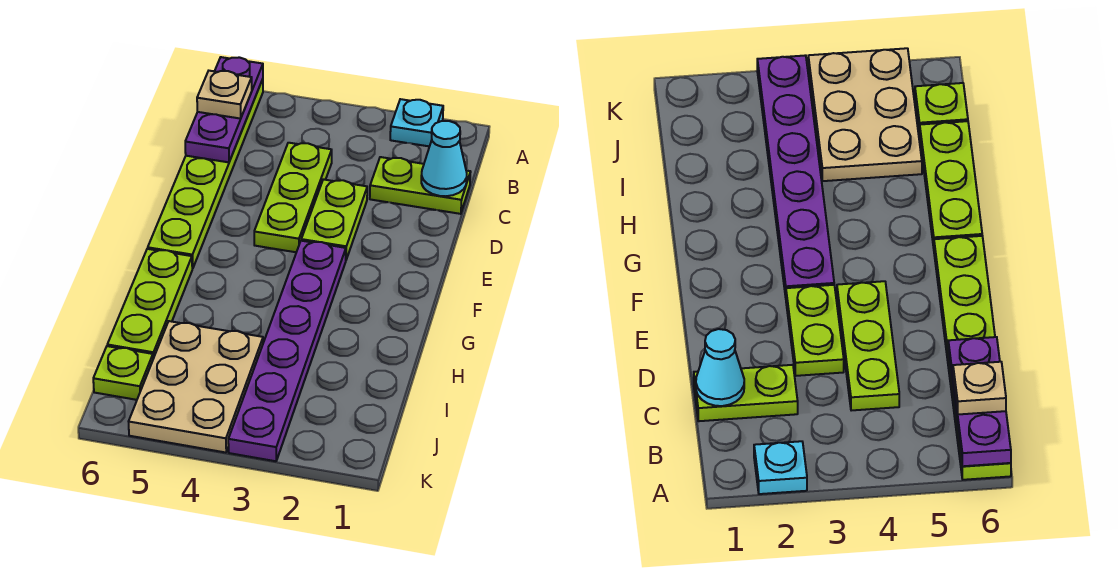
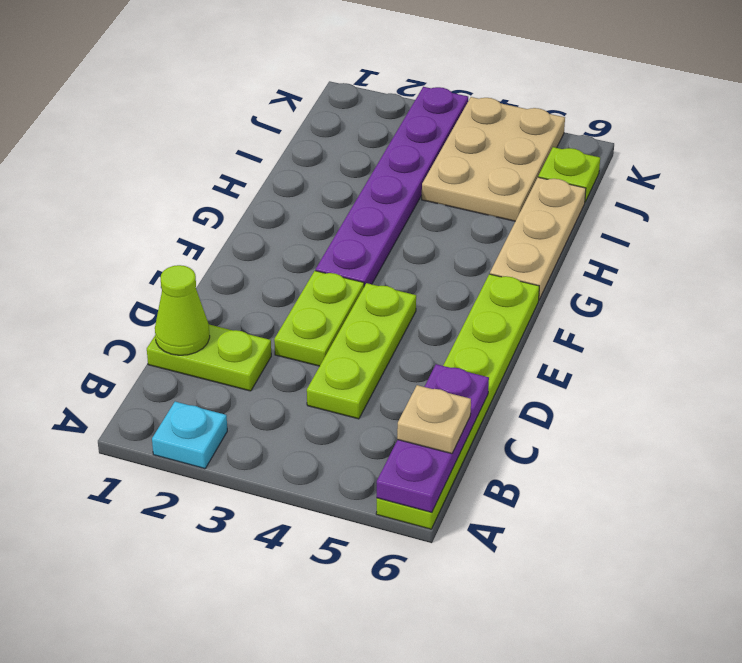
cyan cone C1 level 2 -> lime cone C1 level 2
lime plate G6:I6 level 1 -> tan plate G6:I6 level 1

